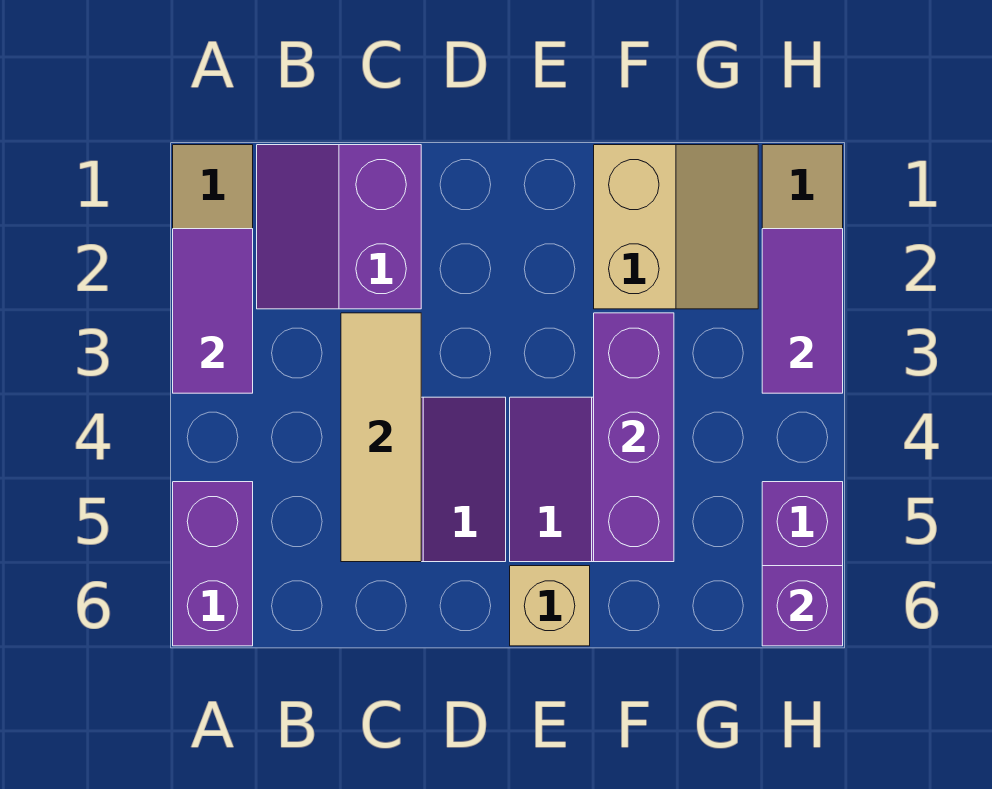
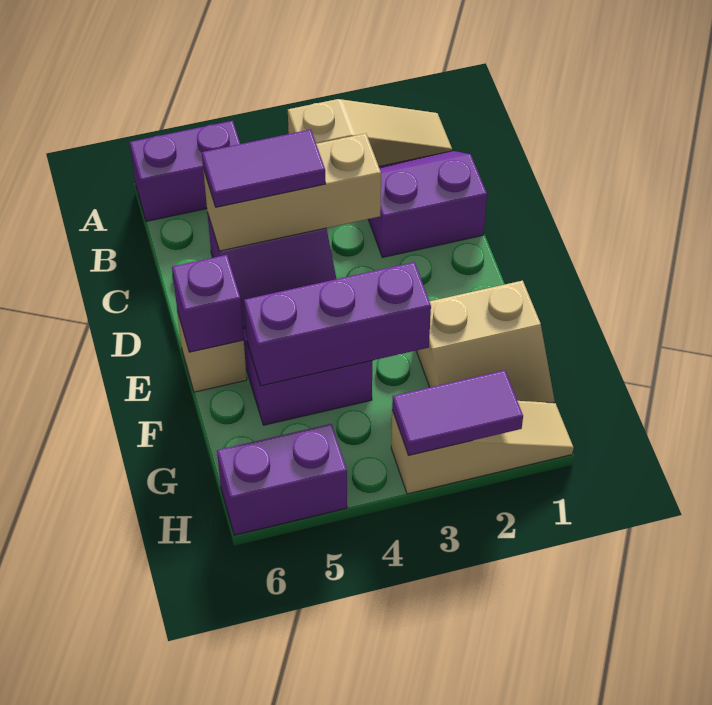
purple tile A2:A3 level 2 -> purple tile C4:C5 level 3
tan tile C3:C5 level 2 -> tan brick C3:C5 level 2
purple brick H6 level 2 -> purple brick E6 level 2

